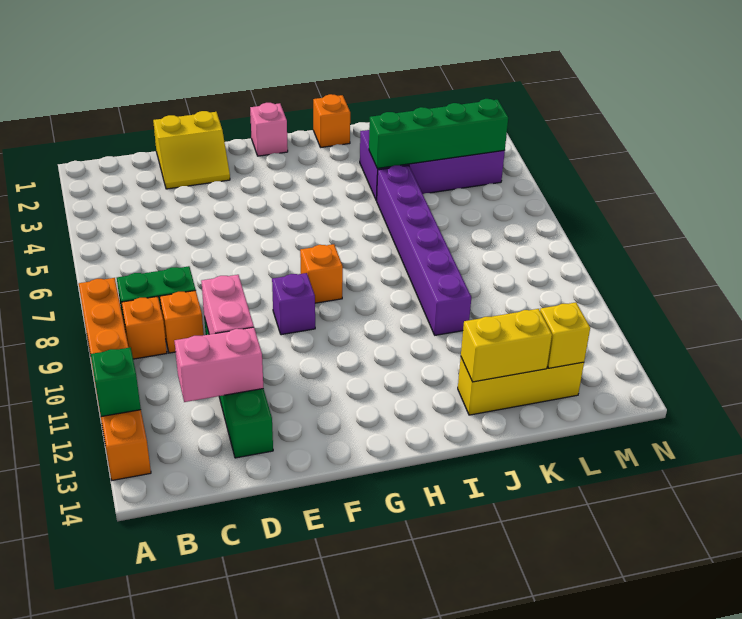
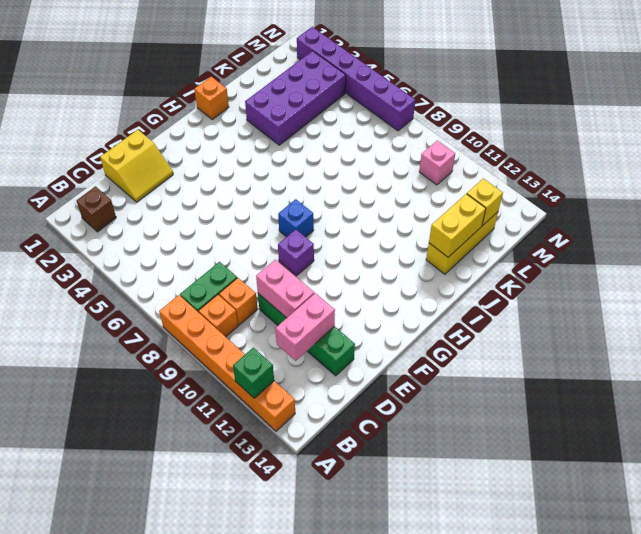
none -> brown brick B2 level 1
pink brick G1 level 1 -> pink brick M10 level 1
orange brick G8 level 1 -> blue brick G8 level 1
green brick J4:M4 level 2 -> none
purple brick J5:J10 level 1 -> purple brick N2:N7 level 1

